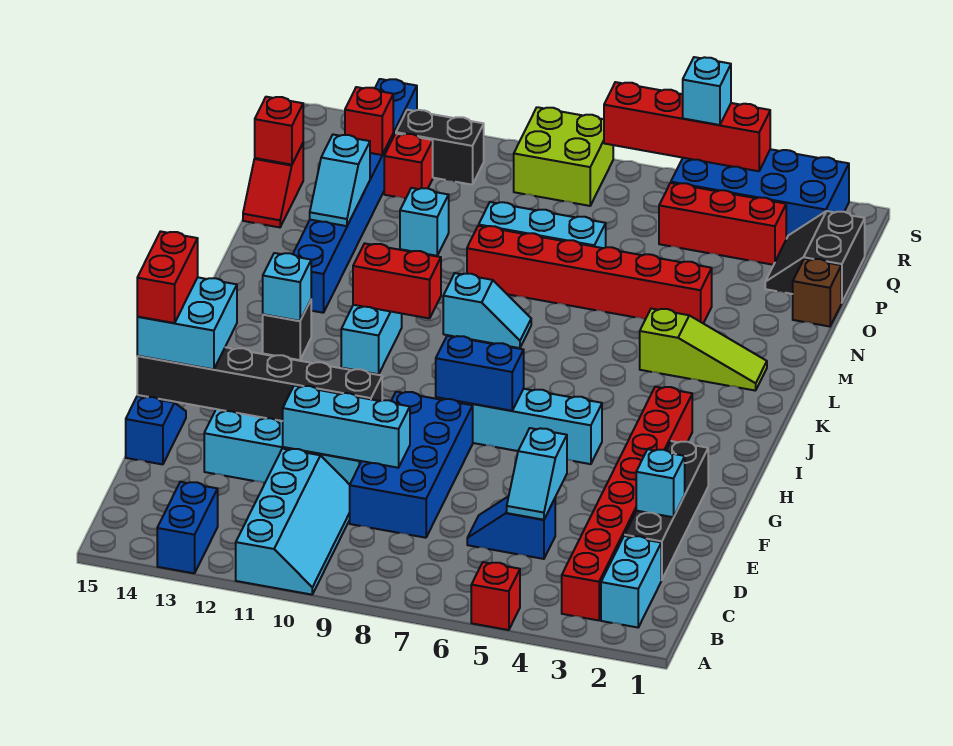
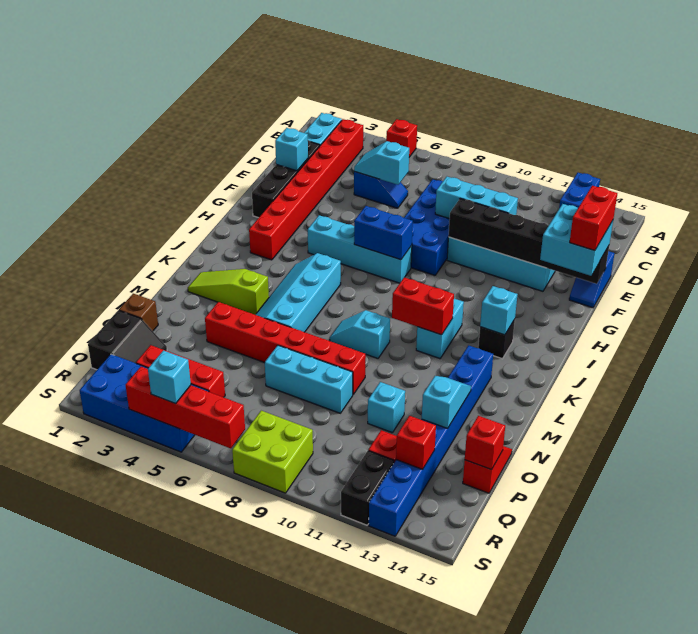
cyan slope A10:D11 level 1 top 11 -> cyan slope J5:M6 level 1 top 6
cyan slope D5:E5 level 2 top E -> cyan slope D5:D6 level 2 top 6
black brick R11:R12 level 1 -> black brick R12:S12 level 1

